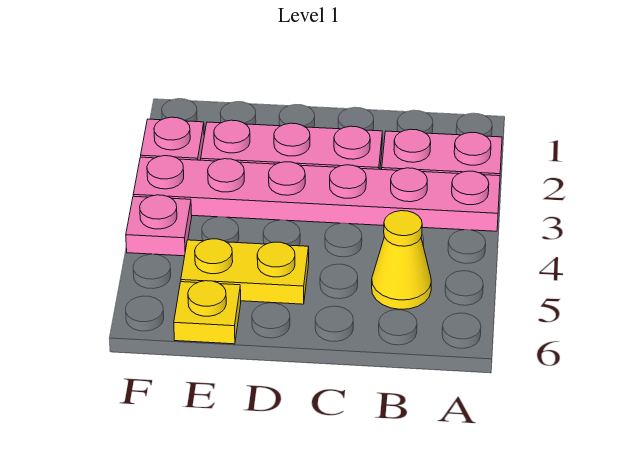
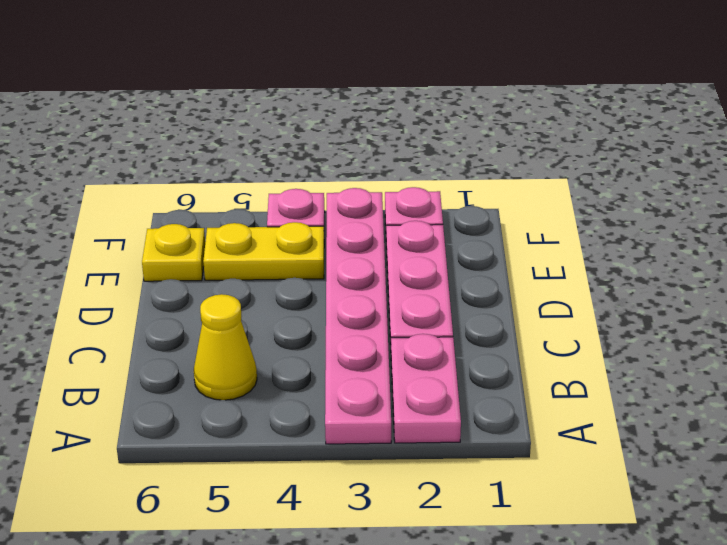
yellow plate D5:E5 level 1 -> yellow plate E4:E5 level 1

